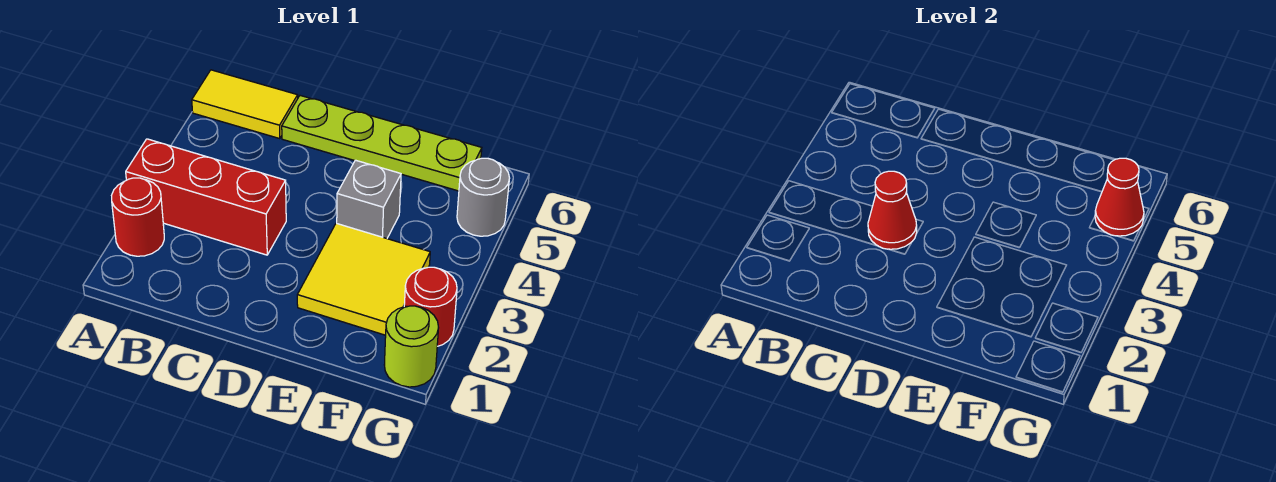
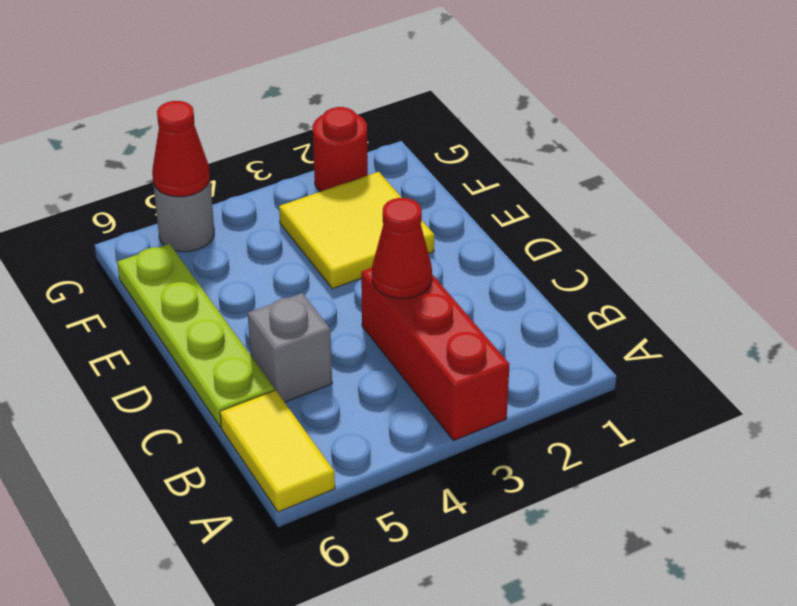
red round brick A2 level 1 -> none
grey brick E4 level 1 -> grey brick C5 level 1
lime round brick G1 level 1 -> none

